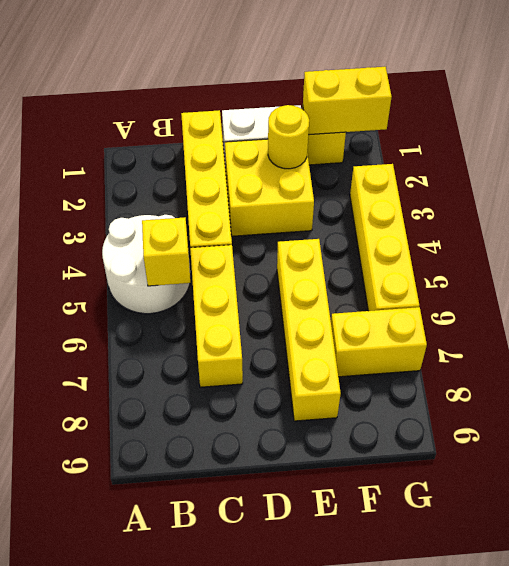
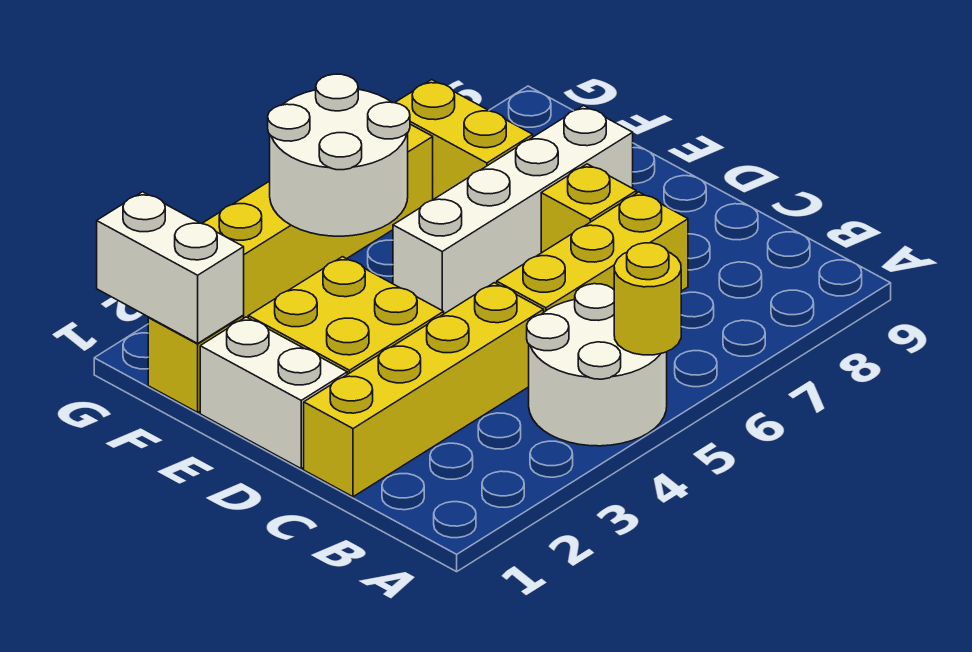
yellow brick B5 level 2 -> yellow brick D7 level 1
yellow round brick E2 level 2 -> yellow round brick A5 level 2
yellow brick E5:E8 level 1 -> white brick E5:E8 level 1
yellow brick F1:G1 level 2 -> white brick F1:G1 level 2
none -> white round brick F4:G5 level 2

